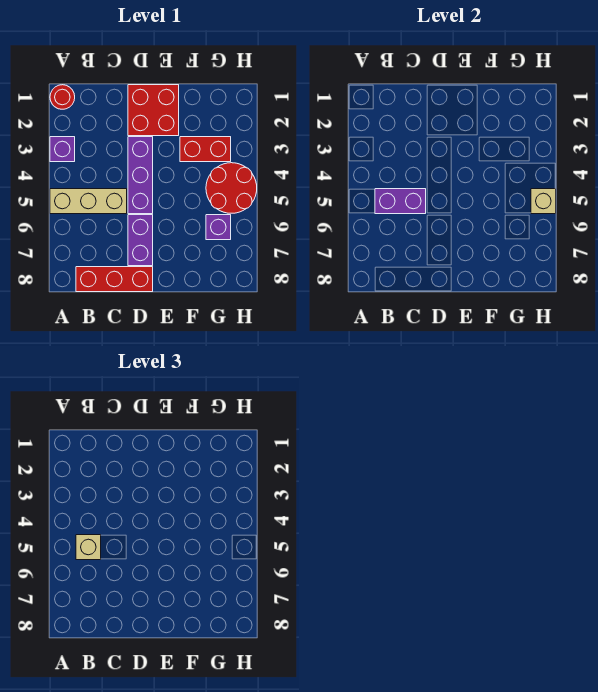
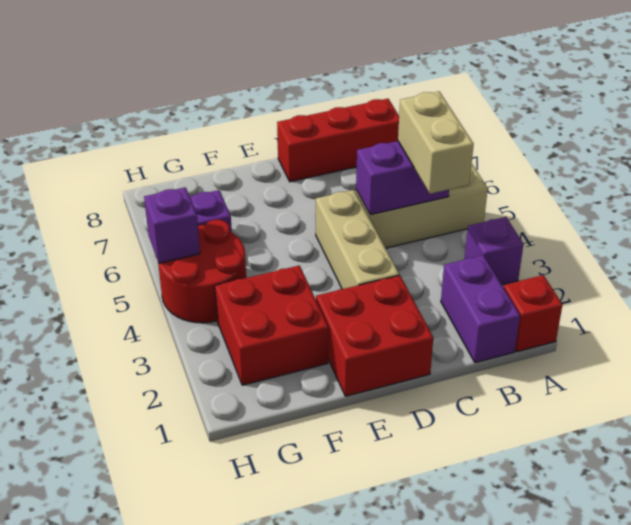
red round brick A1 level 1 -> red brick A1 level 1
tan brick B5 level 3 -> tan brick B4:B5 level 3
purple brick D3:D5 level 1 -> tan brick D3:D5 level 1
purple brick D6:D7 level 1 -> purple brick B1:B2 level 1
red brick F3:G3 level 1 -> red brick F2:G3 level 1
tan brick H5 level 2 -> purple brick H5 level 2

